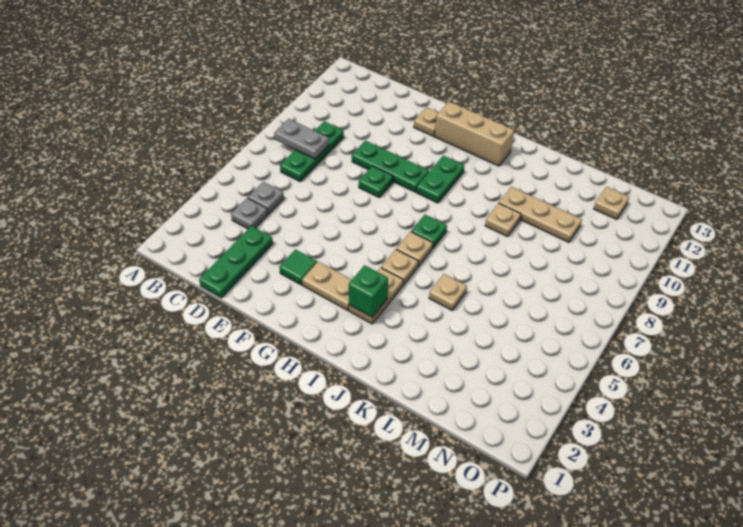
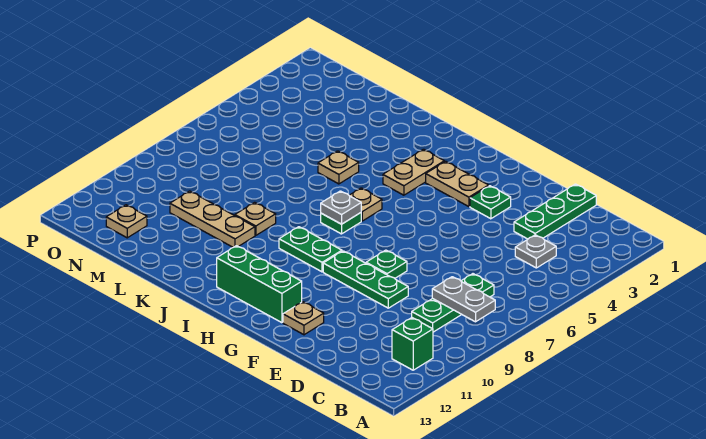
grey plate C5 level 1 -> grey plate I7 level 2
green tile F3 level 1 -> green plate F3 level 1
tan brick G12:I12 level 1 -> green brick G12:I12 level 1
green plate H9:H10 level 1 -> green plate H9:I9 level 1
green brick I3 level 2 -> green brick B11 level 1
tan plate I5 level 1 -> none

